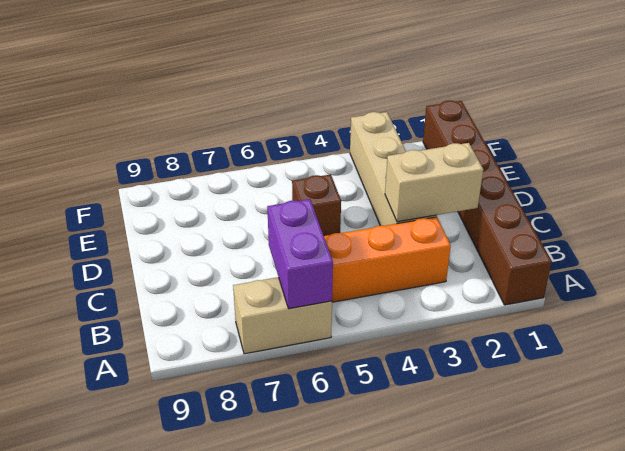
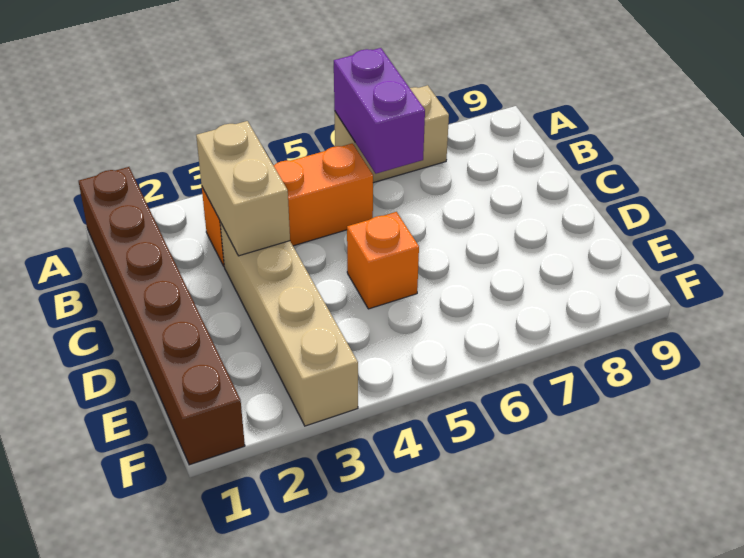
tan brick C2:C3 level 2 -> tan brick B3:C3 level 2
brown brick D5 level 1 -> orange brick D5 level 1

